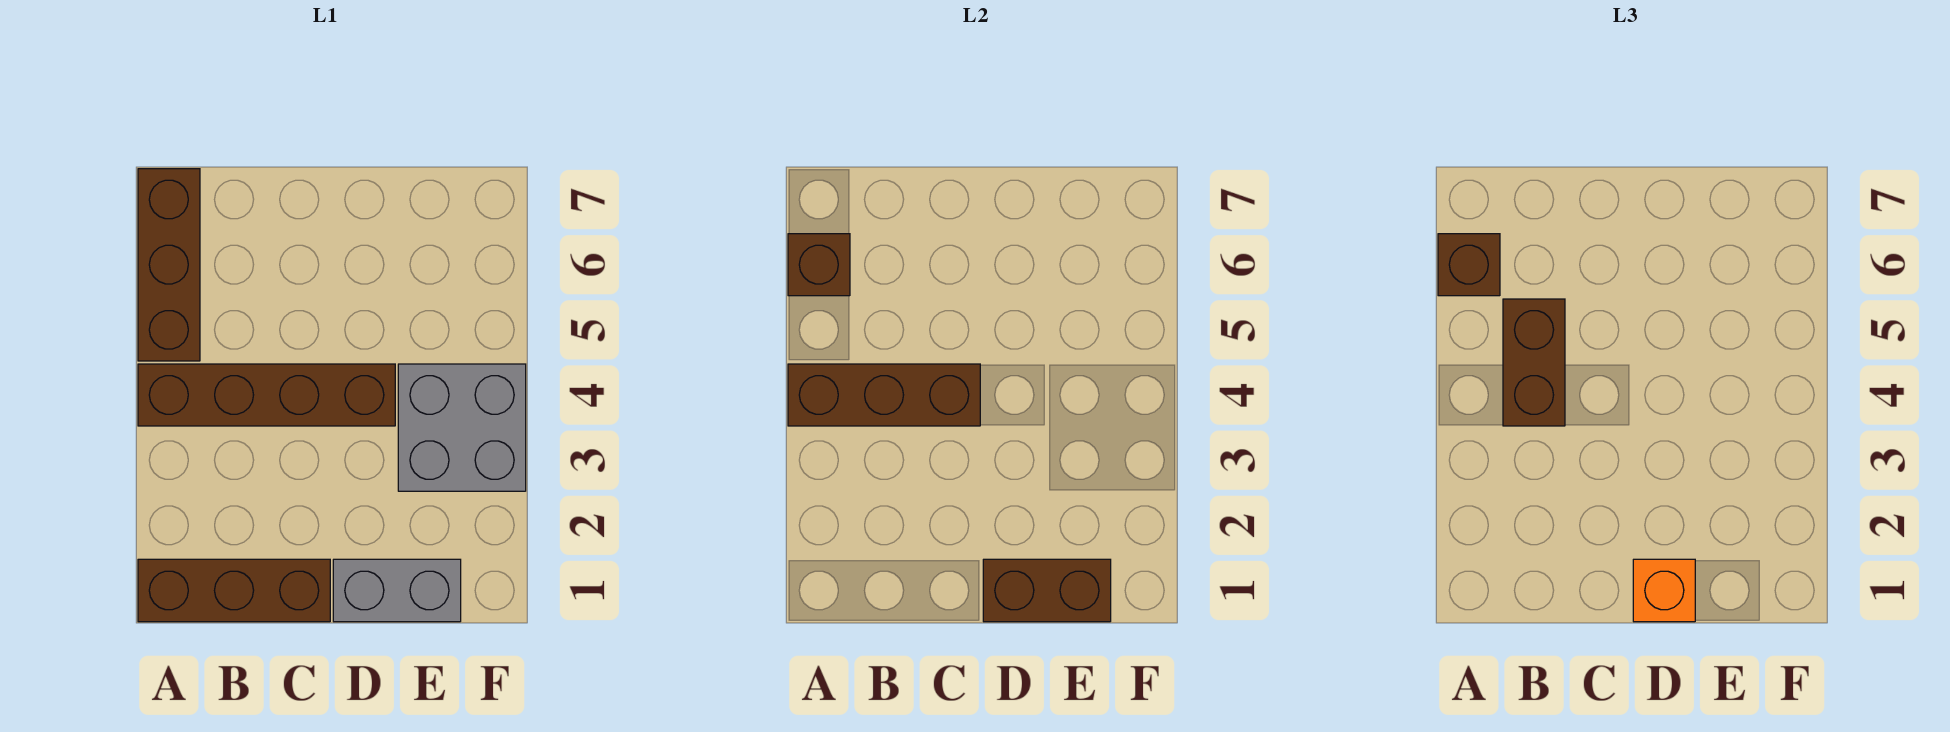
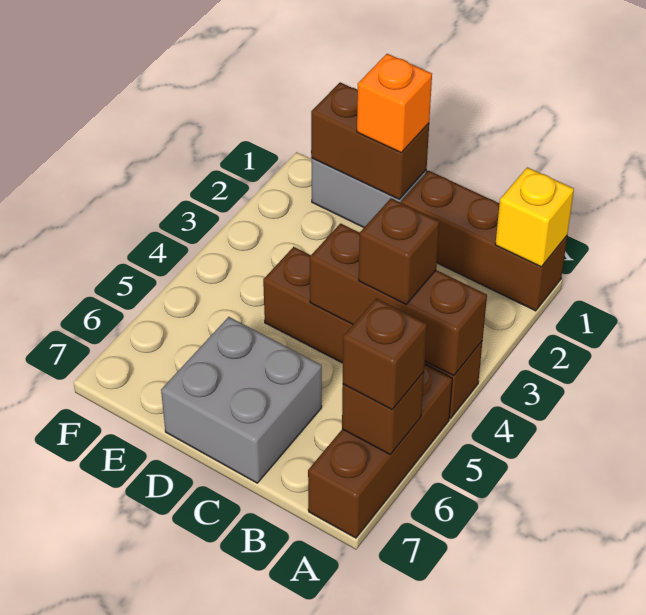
none -> yellow brick A1 level 2
brown brick B4:B5 level 3 -> brown brick B4 level 3
grey brick E3:F4 level 1 -> grey brick C6:D7 level 1

